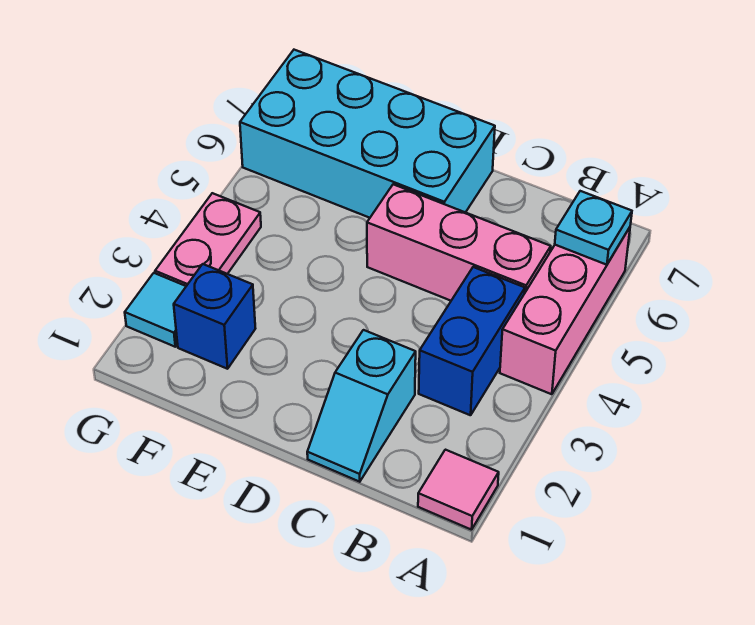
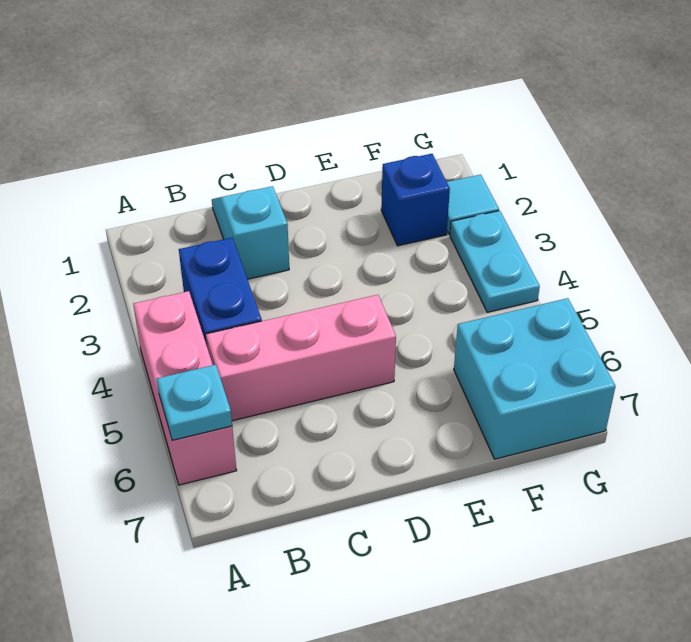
pink tile A1 level 1 -> none
cyan brick D6:G7 level 1 -> cyan brick F6:G7 level 1
pink plate G3:G4 level 1 -> cyan plate G3:G4 level 1

